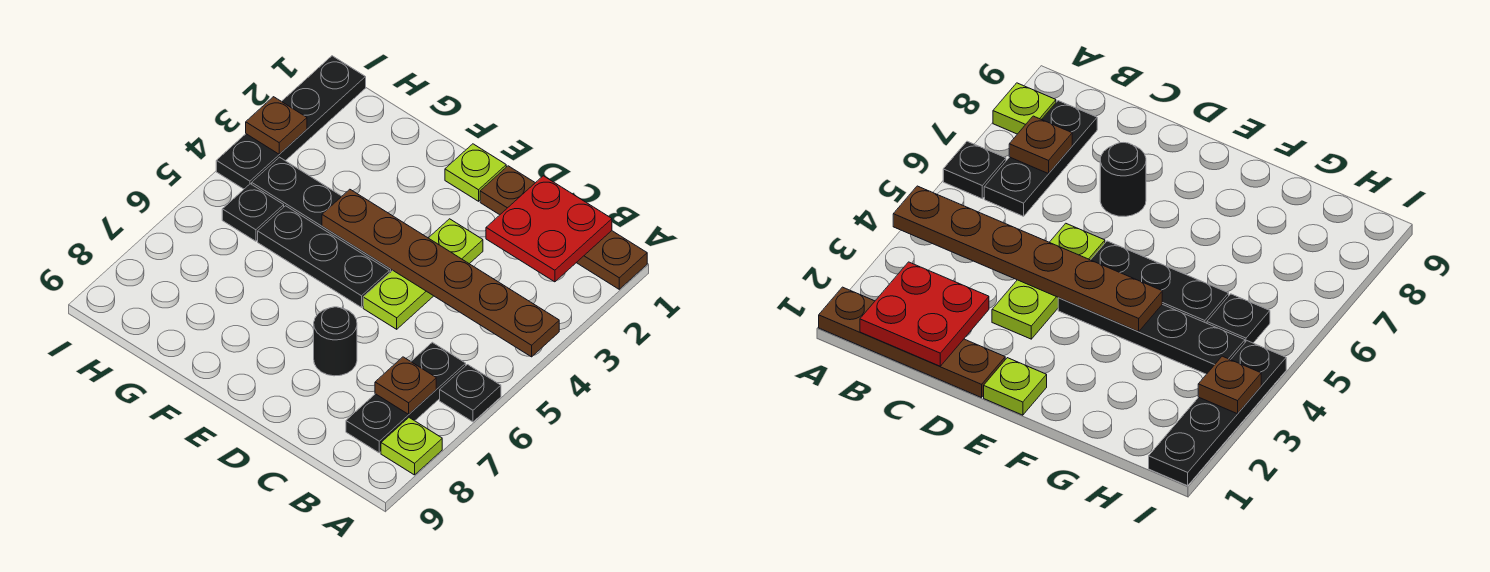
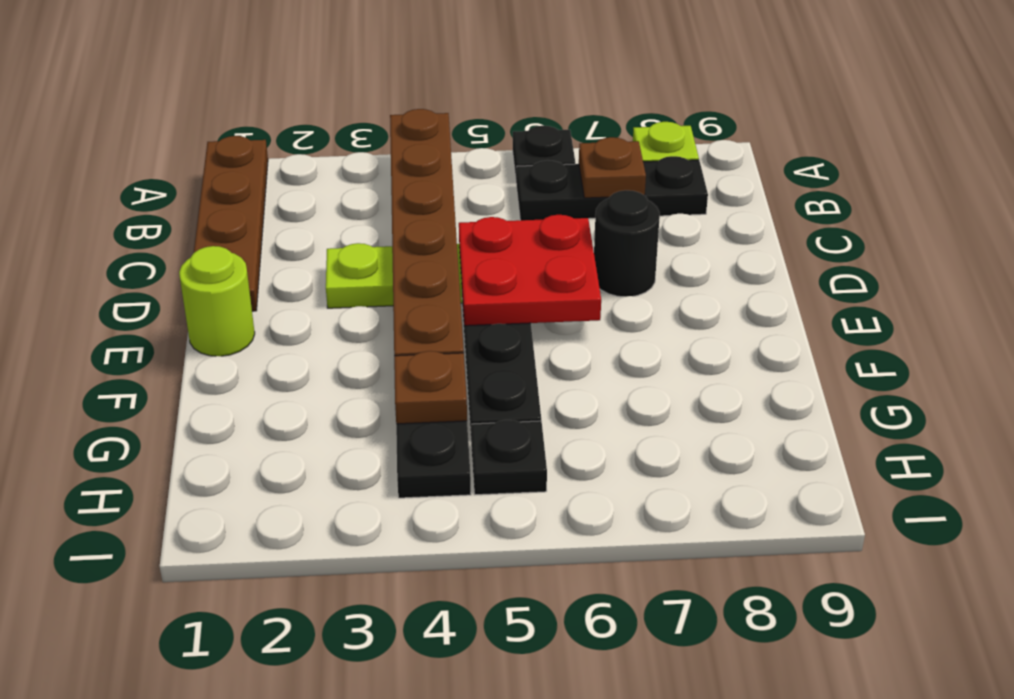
red plate B1:C2 level 2 -> red plate D5:E6 level 2
lime plate E1 level 1 -> lime round brick E1 level 1
black plate I1:I4 level 1 -> none
brown plate I3 level 2 -> brown plate G4 level 2

